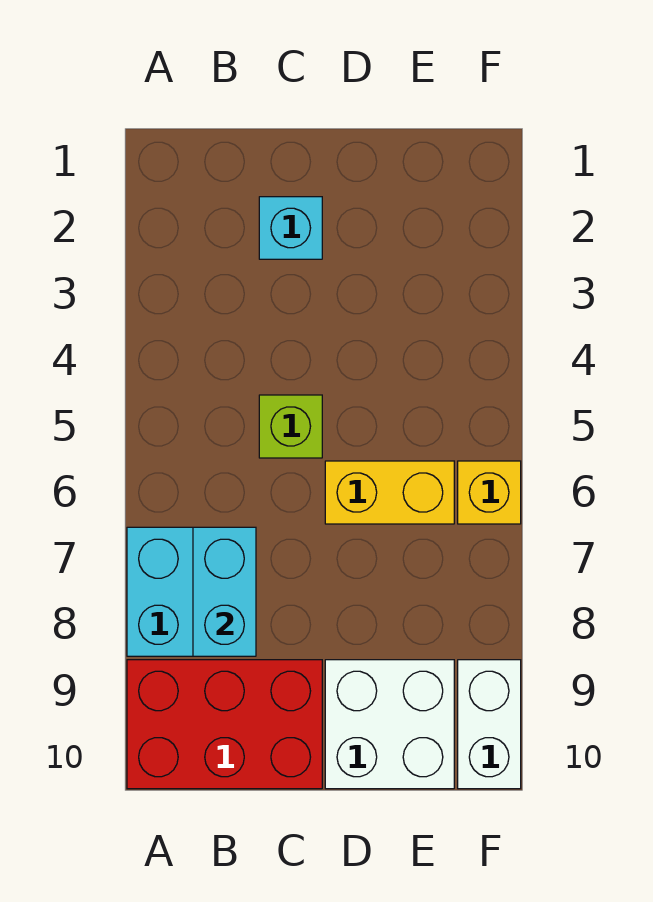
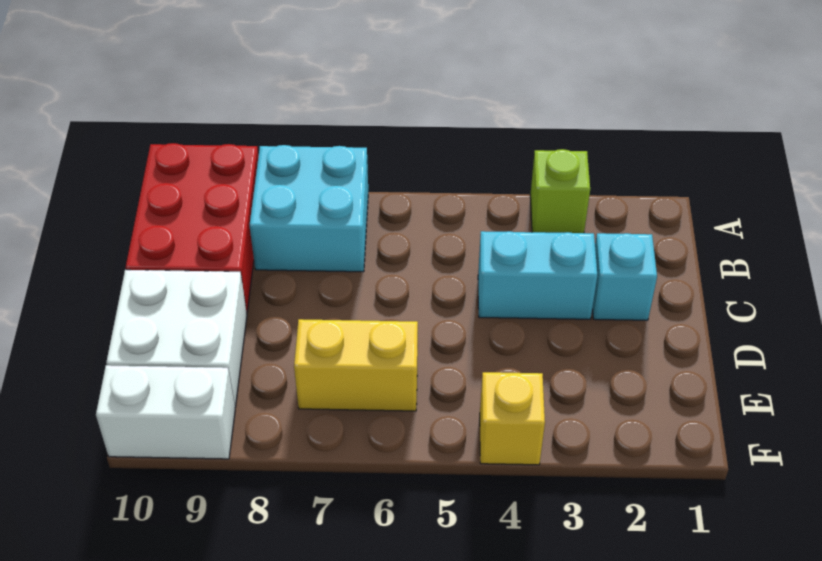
cyan brick B7:B8 level 2 -> cyan brick C3:C4 level 1
lime brick C5 level 1 -> lime brick A3 level 1
yellow brick D6:E6 level 1 -> yellow brick E6:E7 level 1
yellow brick F6 level 1 -> yellow brick F4 level 1

